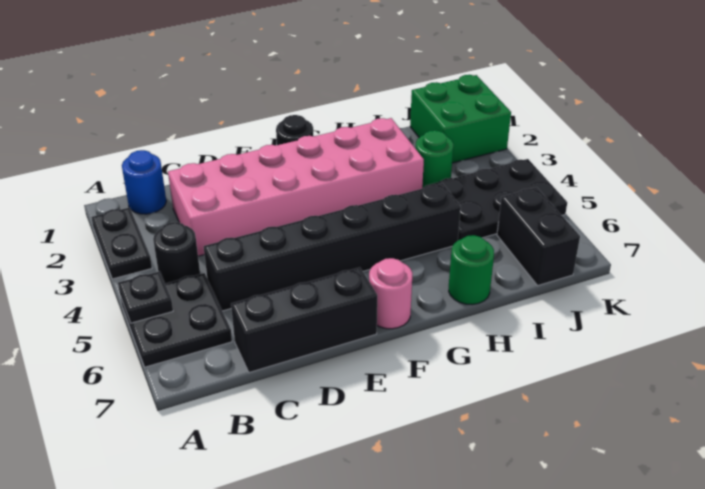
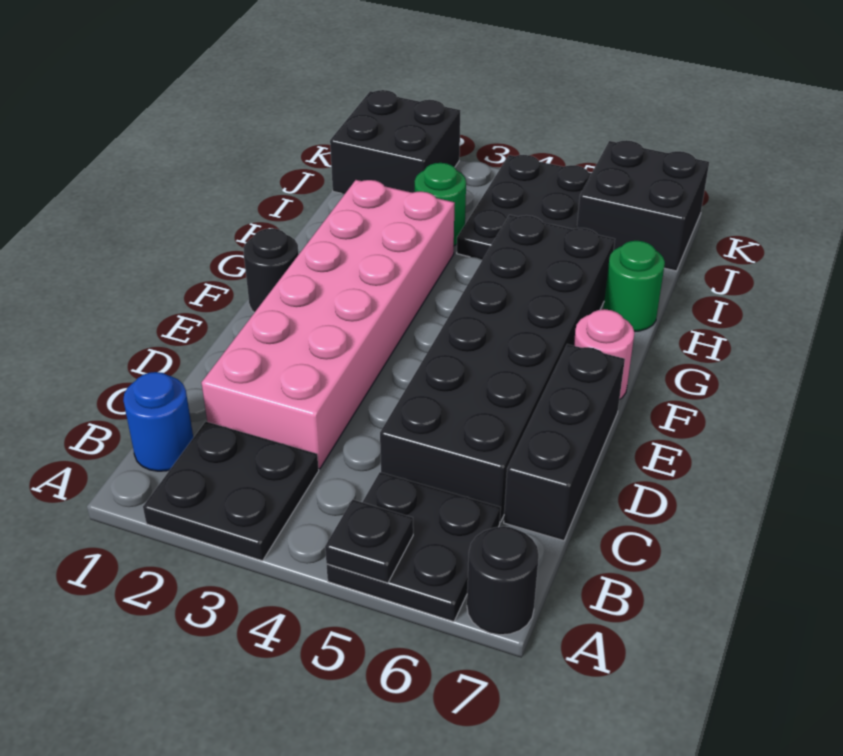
black plate A2:A3 level 1 -> black plate A2:B3 level 1
black round brick B4 level 1 -> black round brick A7 level 1
black brick C5:H5 level 1 -> black brick C5:H6 level 1
green brick J1:K2 level 1 -> black brick J1:K2 level 1
black brick J6:J7 level 1 -> black brick J6:K7 level 1

